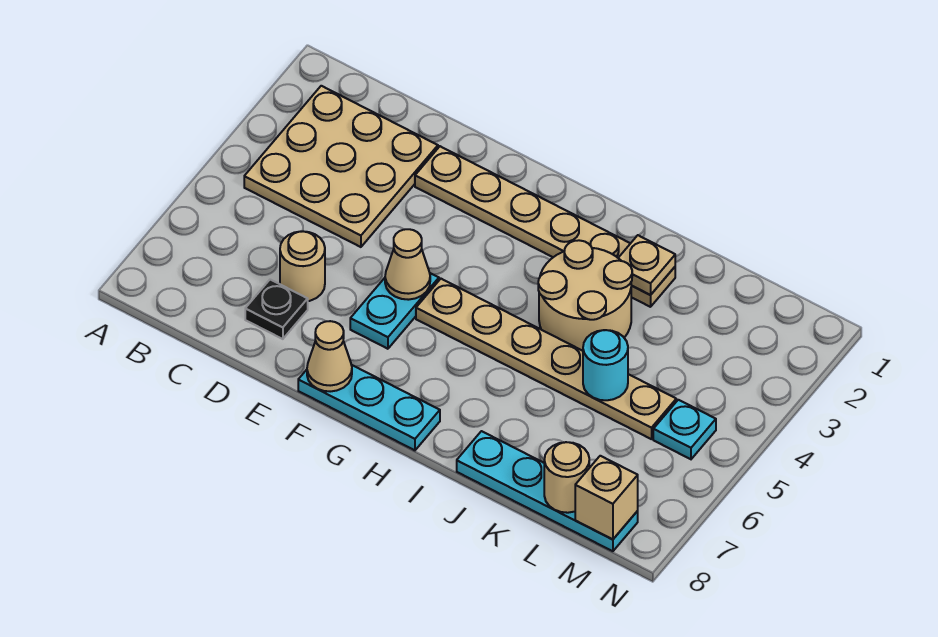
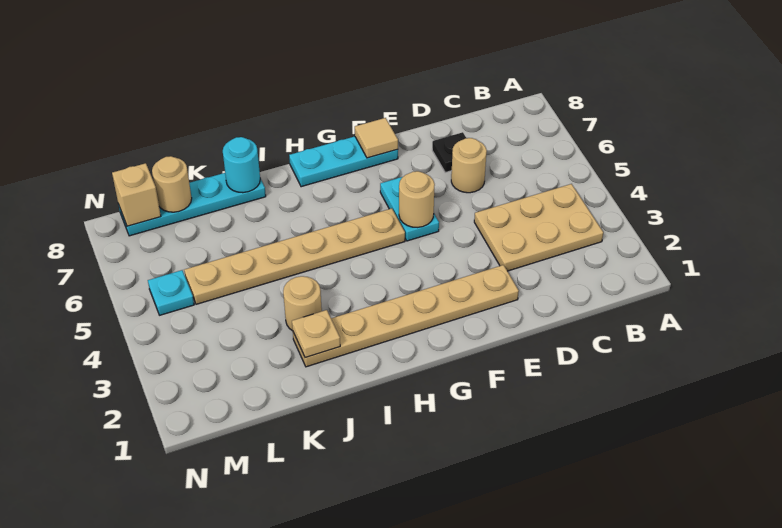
tan plate B2:D4 level 1 -> tan plate B3:D4 level 1
tan cone F5 level 2 -> tan round brick F5 level 2
tan cone F8 level 2 -> tan tile F8 level 2
tan round brick I3:J4 level 1 -> tan round brick J3 level 1
cyan round brick K5 level 2 -> cyan round brick J8 level 2

